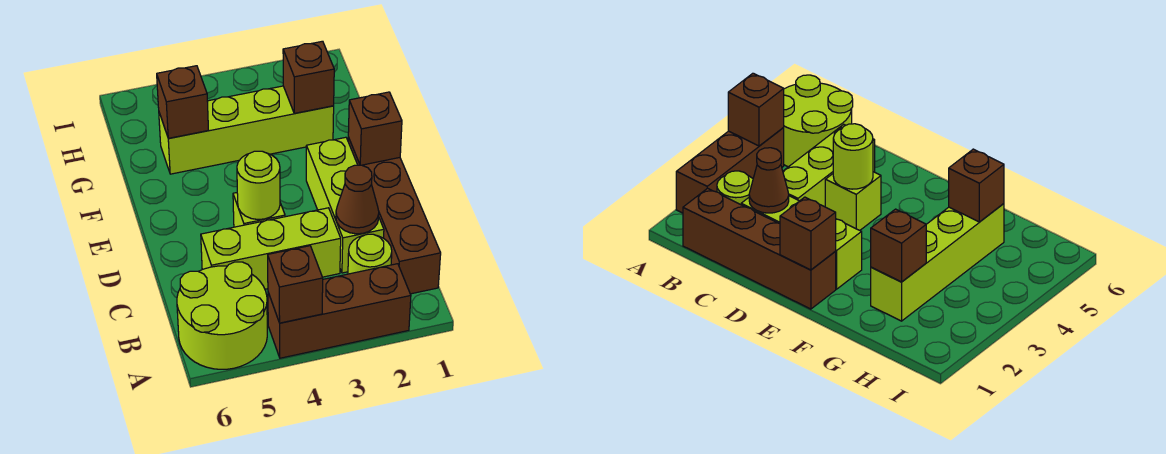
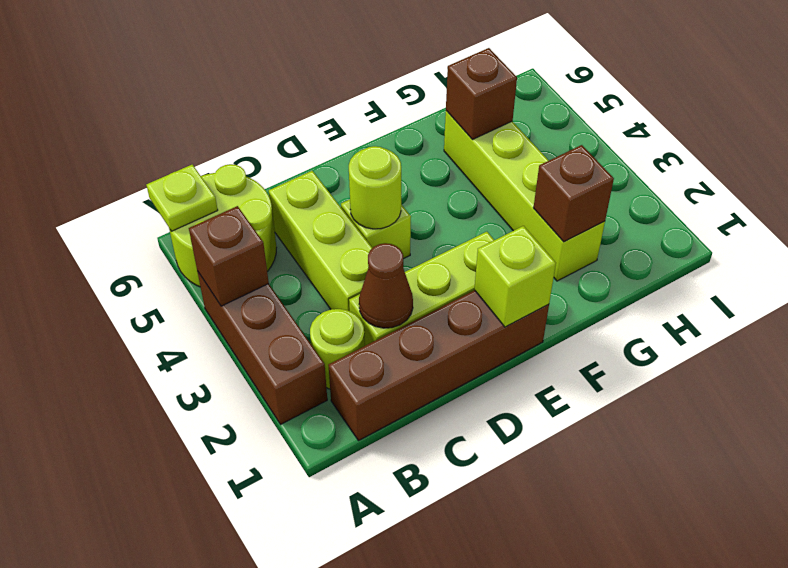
none -> lime plate A6 level 2
brown brick E1 level 2 -> lime brick E1 level 2

